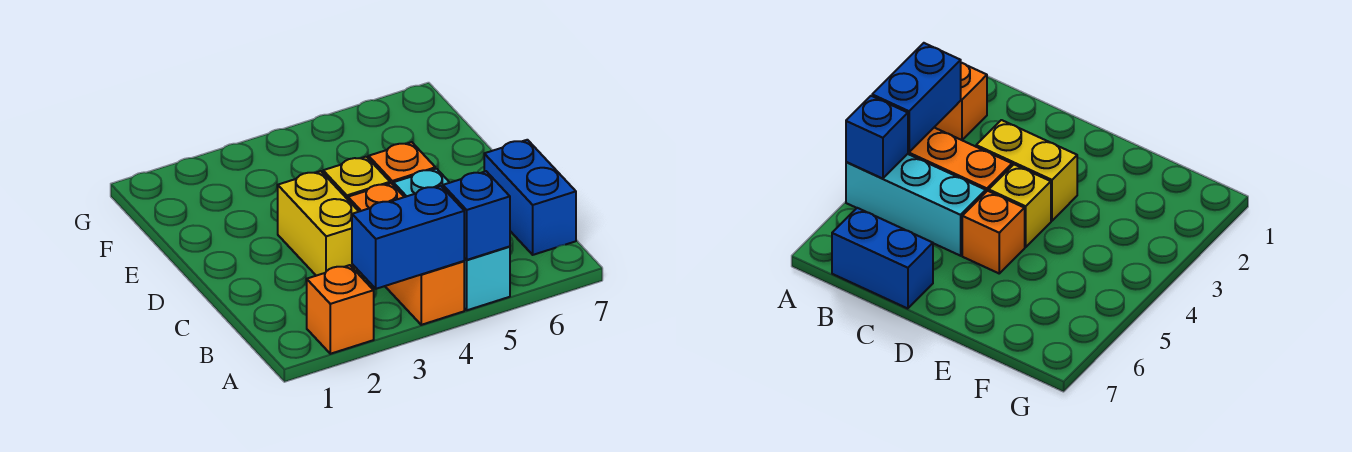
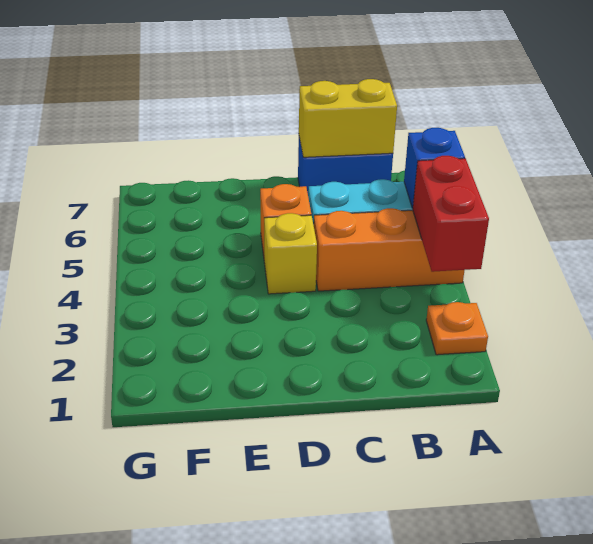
orange brick A2 level 1 -> orange plate A2 level 1
blue brick A3:A4 level 2 -> red brick A3:A4 level 2
yellow brick C3:D3 level 1 -> yellow brick B7:C7 level 2

